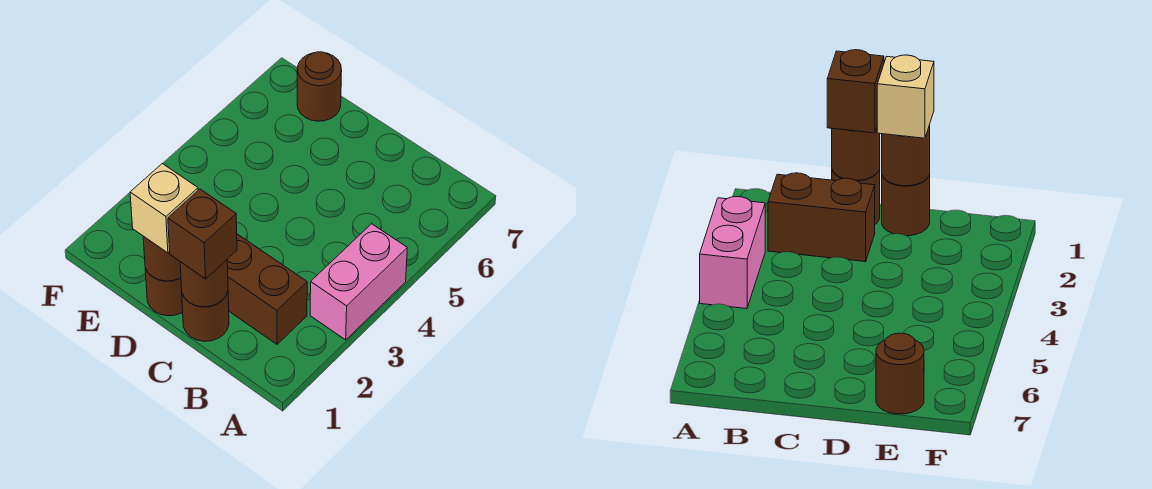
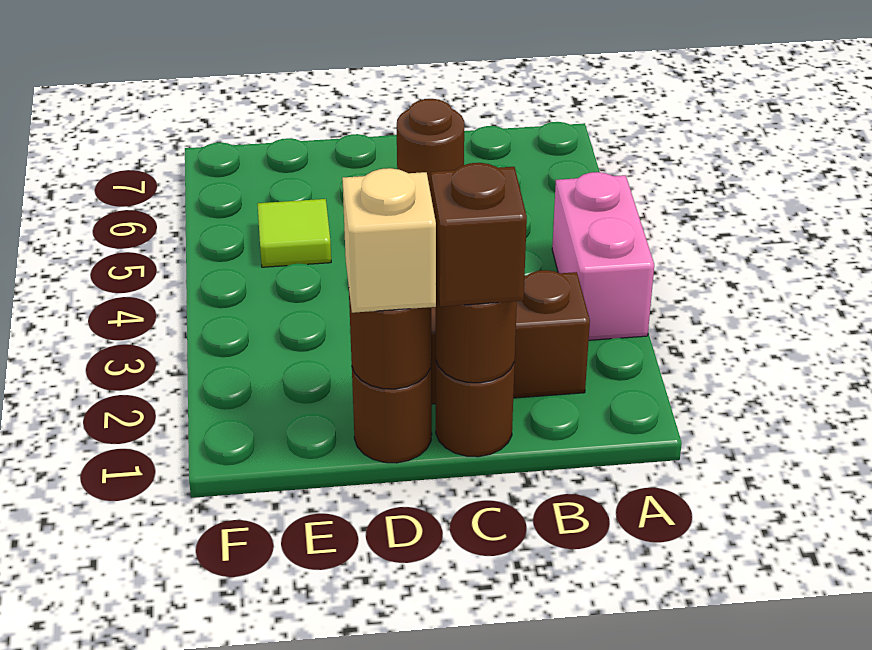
none -> lime tile E5 level 1
brown round brick E7 level 1 -> brown round brick C6 level 1

